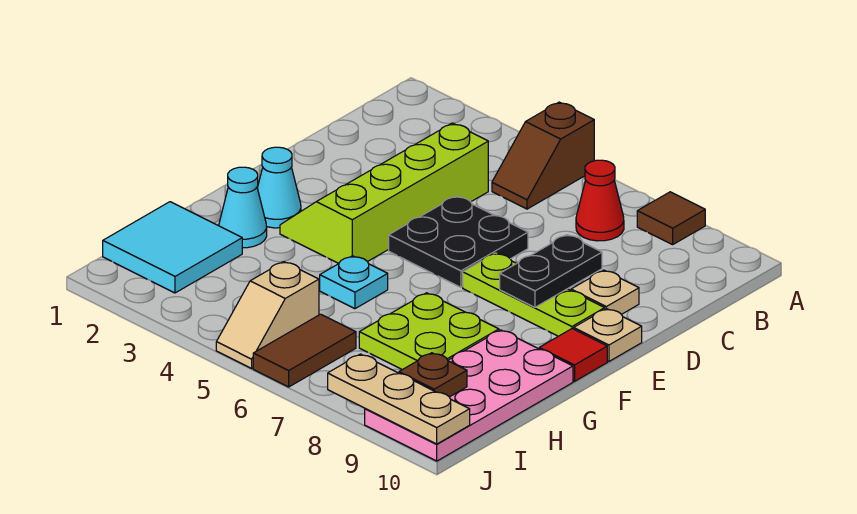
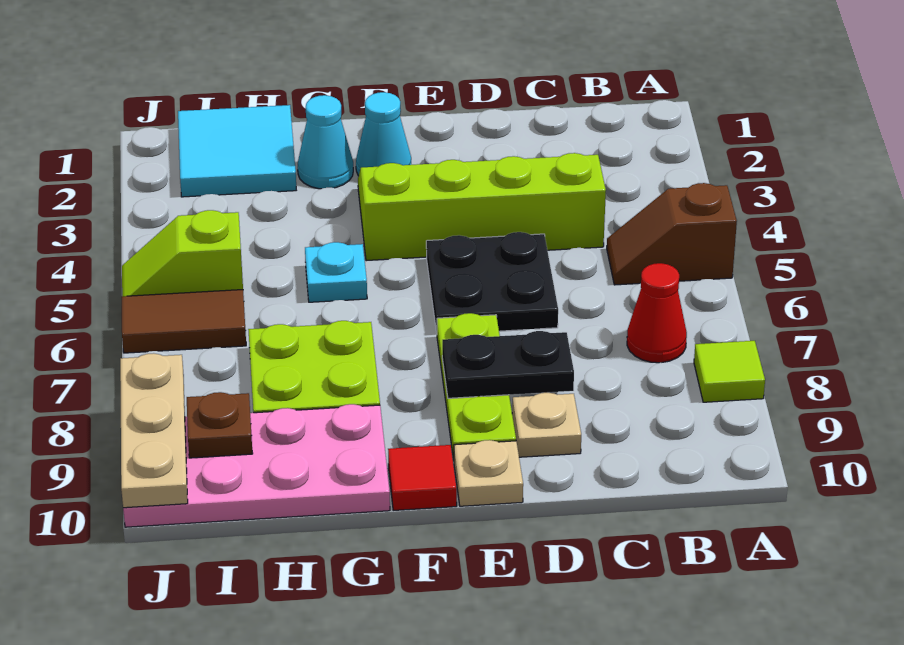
brown tile A8 level 1 -> lime tile A8 level 1
tan slope I5:J5 level 1 top I -> lime slope I5:J5 level 1 top I

